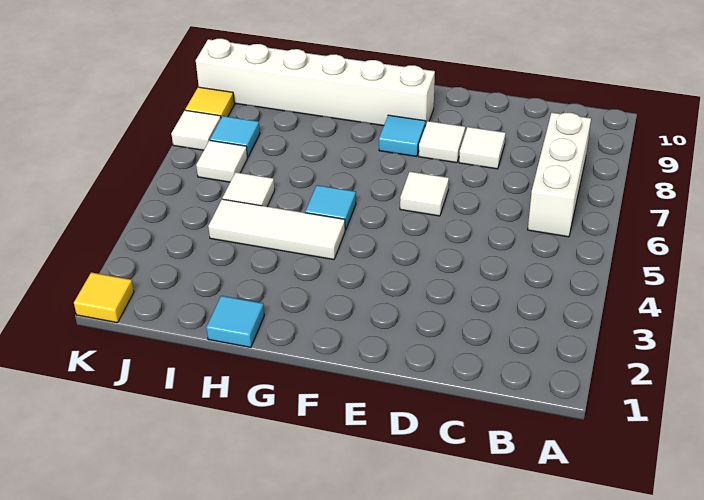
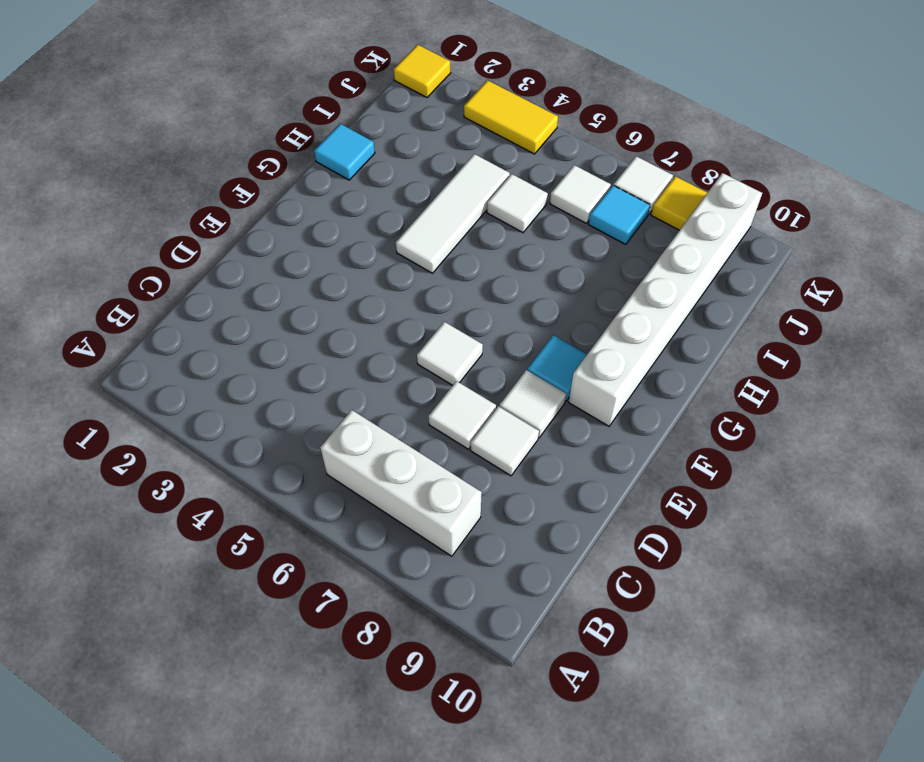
none -> white tile D7 level 1
cyan tile G5 level 1 -> none
none -> yellow tile K3:K4 level 1

